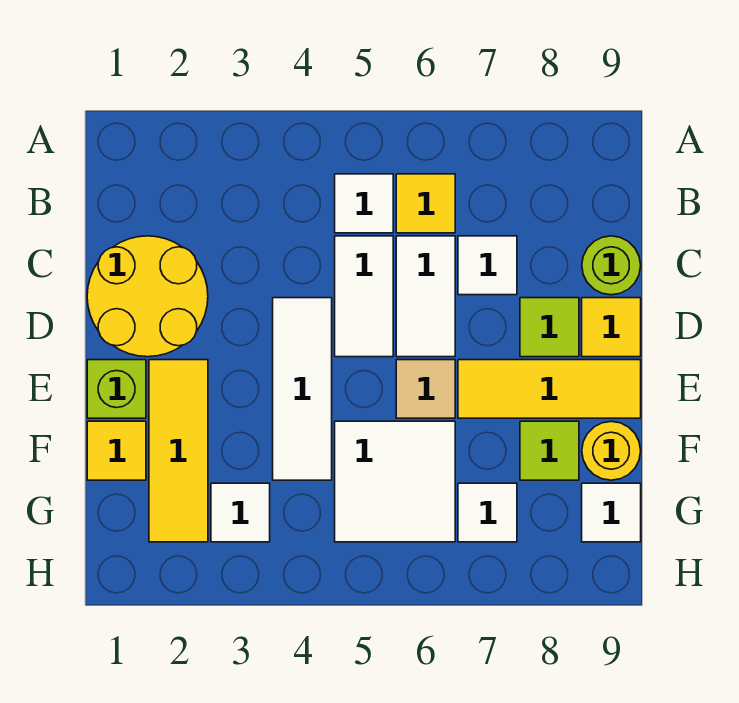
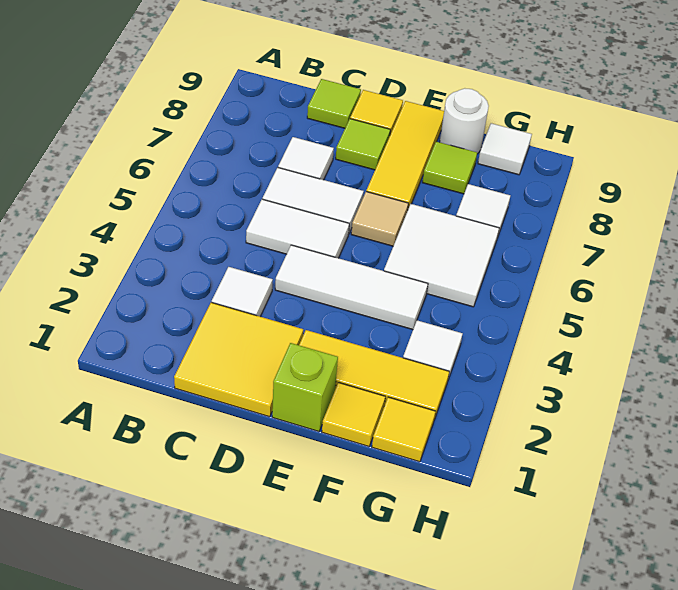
white tile B5 level 1 -> white tile C3 level 1
yellow tile B6 level 1 -> yellow tile G1 level 1
yellow round brick C1:D2 level 1 -> yellow tile C1:D2 level 1
lime round brick C9 level 1 -> lime tile C9 level 1
yellow round brick F9 level 1 -> white round brick F9 level 1

